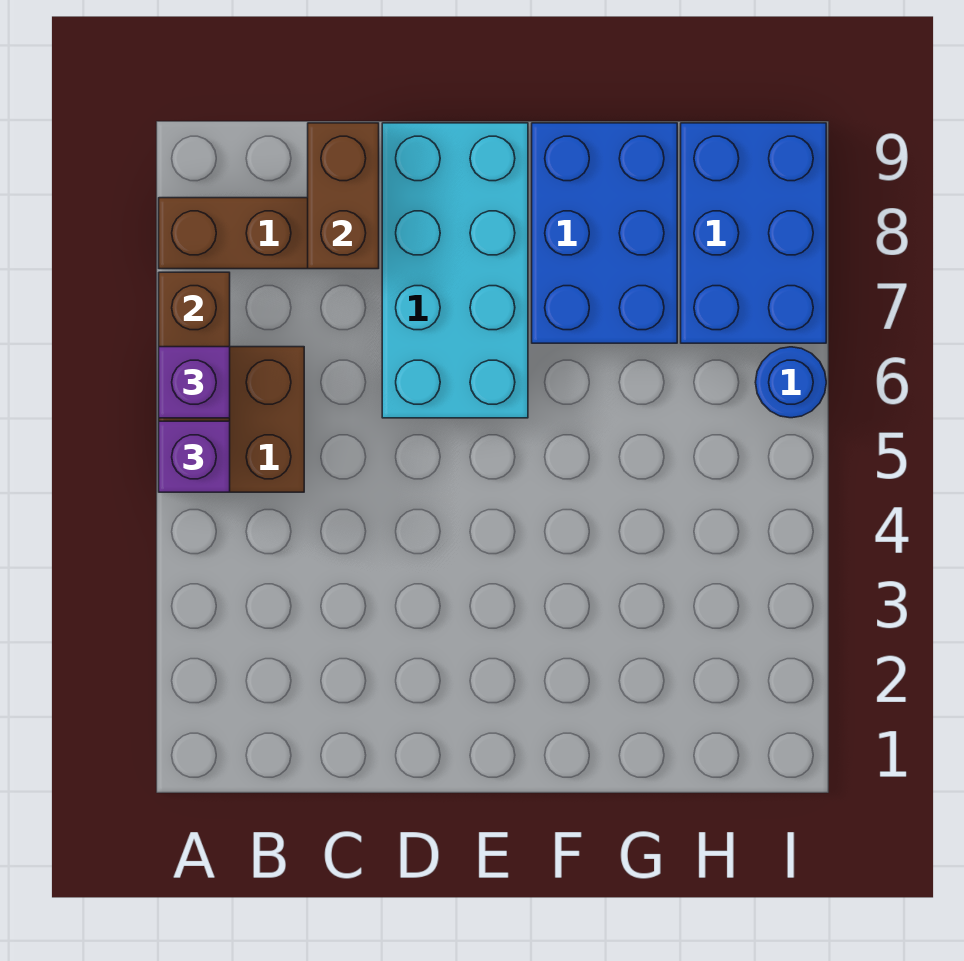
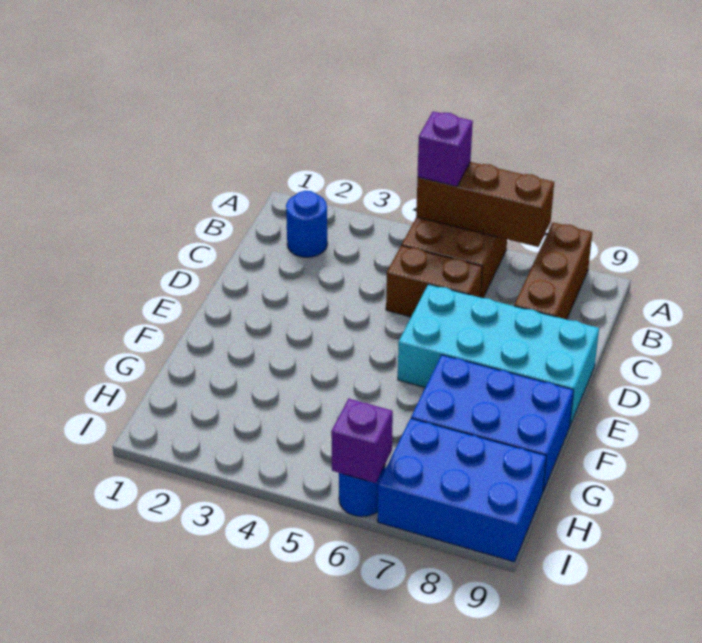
purple brick A6 level 3 -> purple brick I6 level 2
none -> blue round brick B2 level 1
brown brick C8:C9 level 2 -> brown brick C5:C6 level 1

